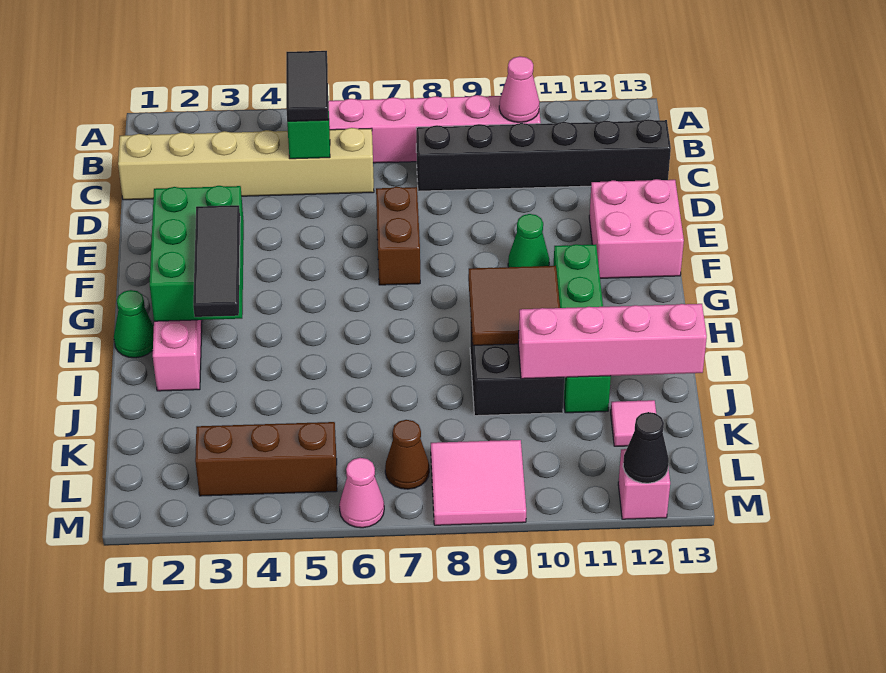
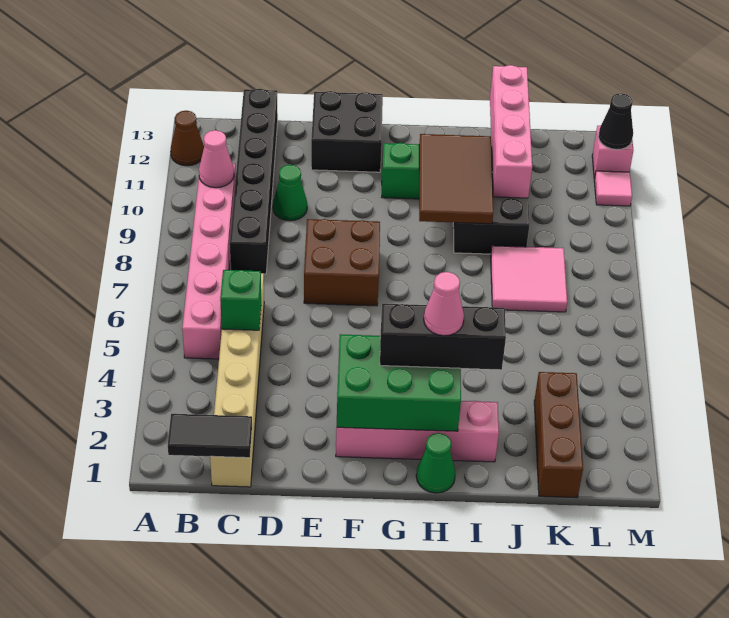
black tile B5:C5 level 3 -> black tile B1:C1 level 2
brown brick E7:F7 level 1 -> brown brick E7:F8 level 1
pink brick E12:F13 level 1 -> black brick E12:F13 level 1
green cone F10 level 1 -> green cone D10 level 1
black tile G3:I3 level 3 -> black brick G3:I3 level 3
brown tile H9:I10 level 2 -> brown tile H9:I11 level 2
pink tile K12 level 1 -> pink tile M11 level 1
brown brick L3:L5 level 1 -> brown brick K1:K3 level 1
brown cone L7 level 1 -> brown cone A12 level 1
pink tile L8:M9 level 1 -> pink tile J7:K8 level 1
pink cone M6 level 1 -> pink cone H3 level 4

